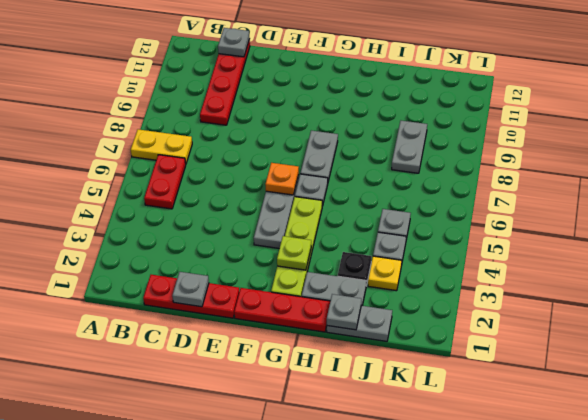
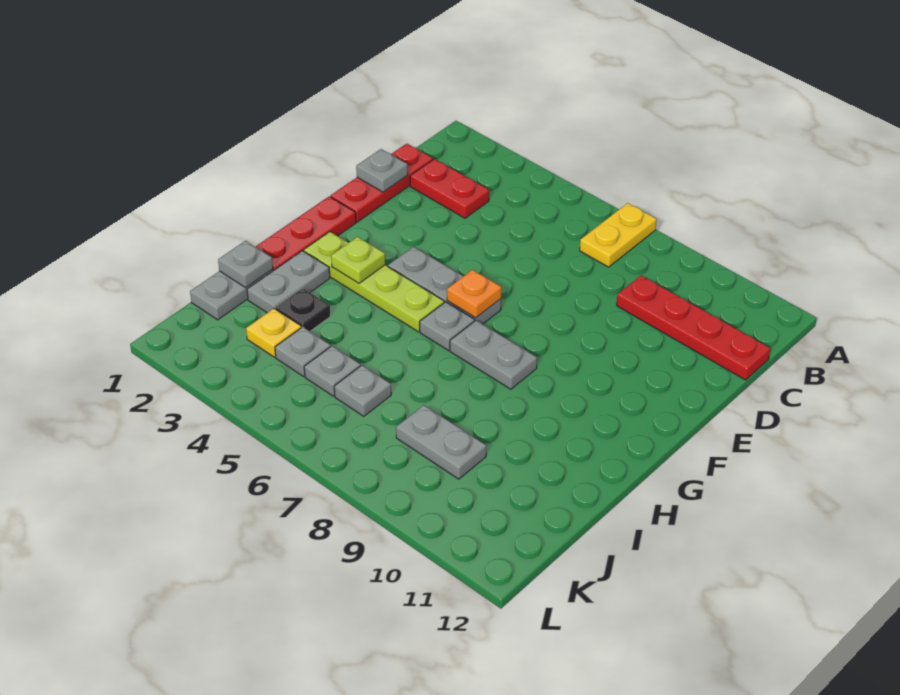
red plate B5:B6 level 1 -> red plate C2:C3 level 1
grey plate C12 level 2 -> grey plate J6 level 1

